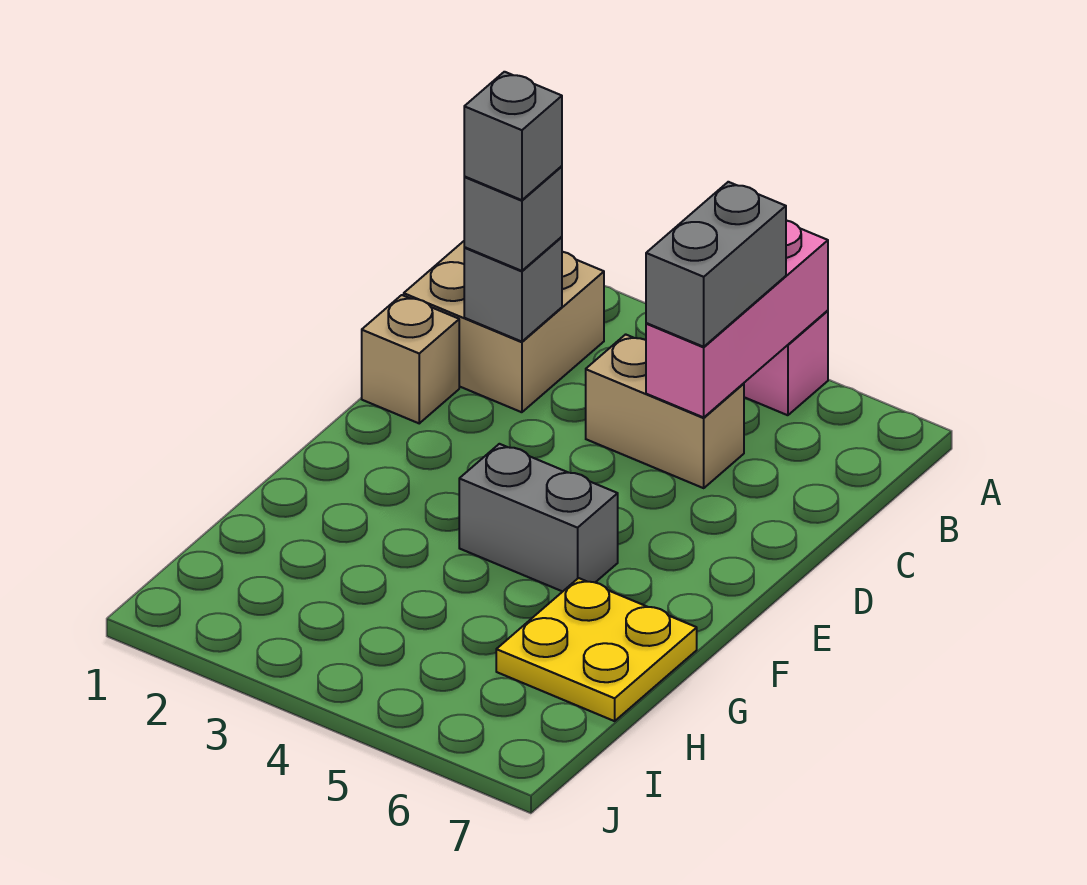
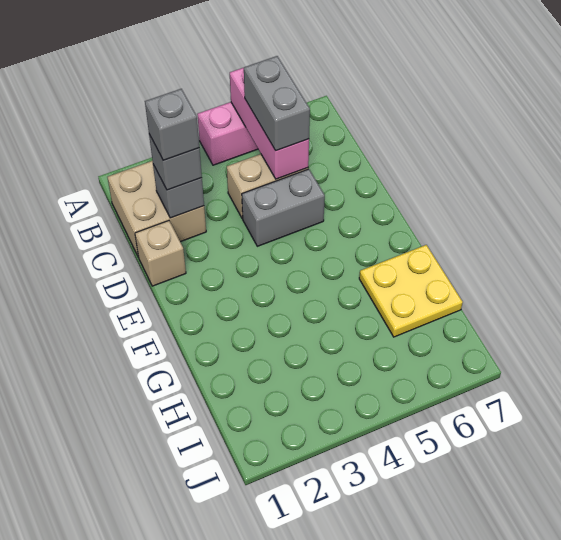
grey brick F4:F5 level 1 -> grey brick D4:D5 level 1

